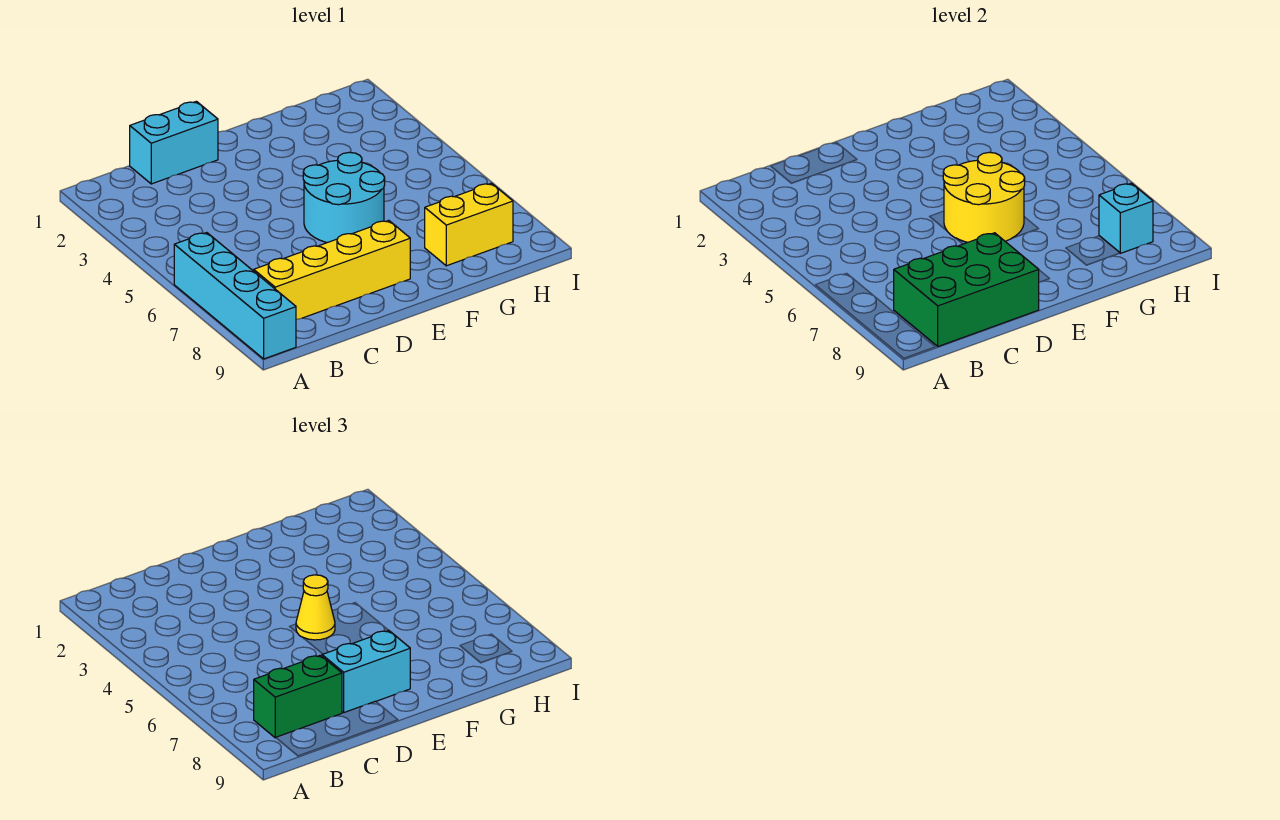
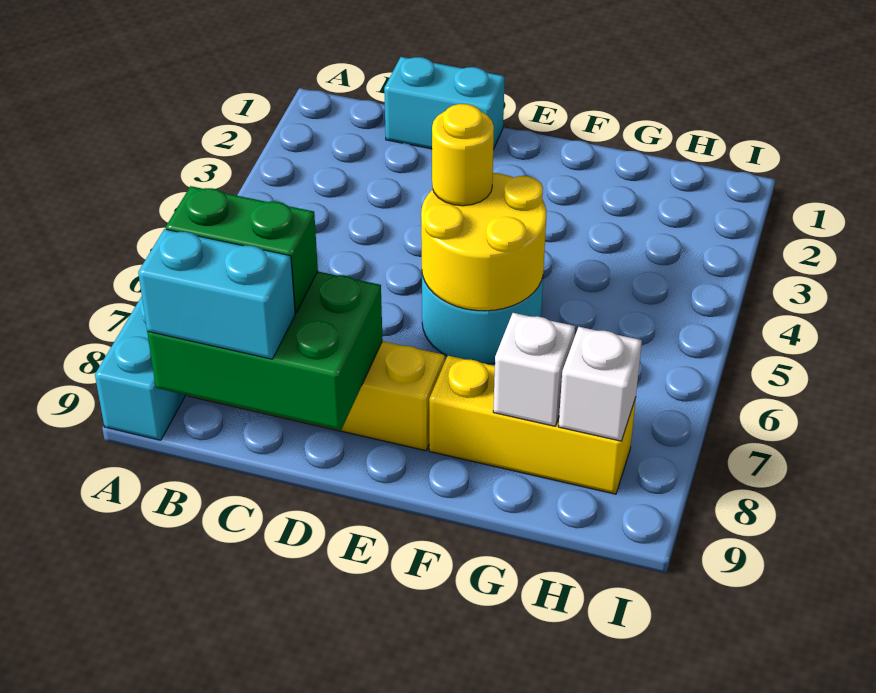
cyan brick D8:E8 level 3 -> cyan brick B9:C9 level 3
yellow cone E5 level 3 -> yellow round brick E5 level 3
yellow brick G8:H8 level 1 -> yellow brick F8:H8 level 1
none -> white brick G8 level 2
cyan brick H8 level 2 -> white brick H8 level 2

